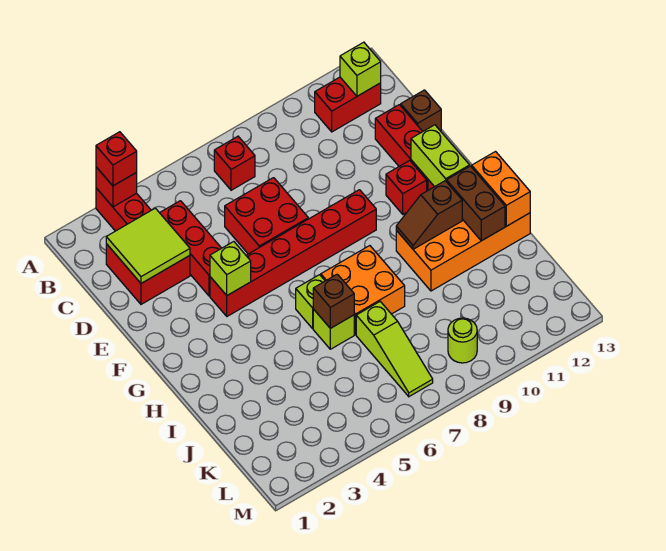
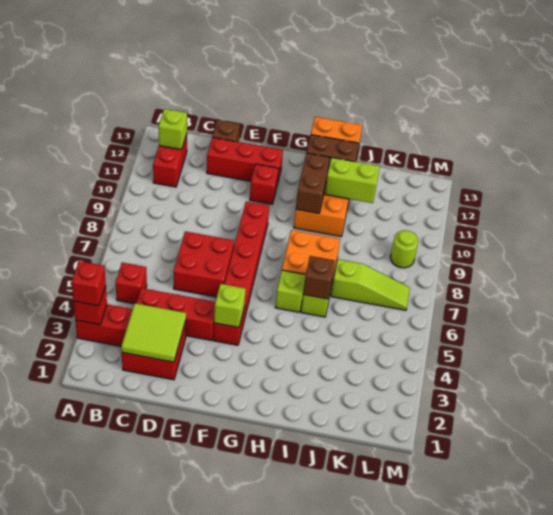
red brick B7 level 1 -> red brick B5 level 1
lime brick F12:G12 level 2 -> lime brick I11:J11 level 2
brown slope H10:H11 level 2 top 11 -> brown brick H10:H11 level 2

